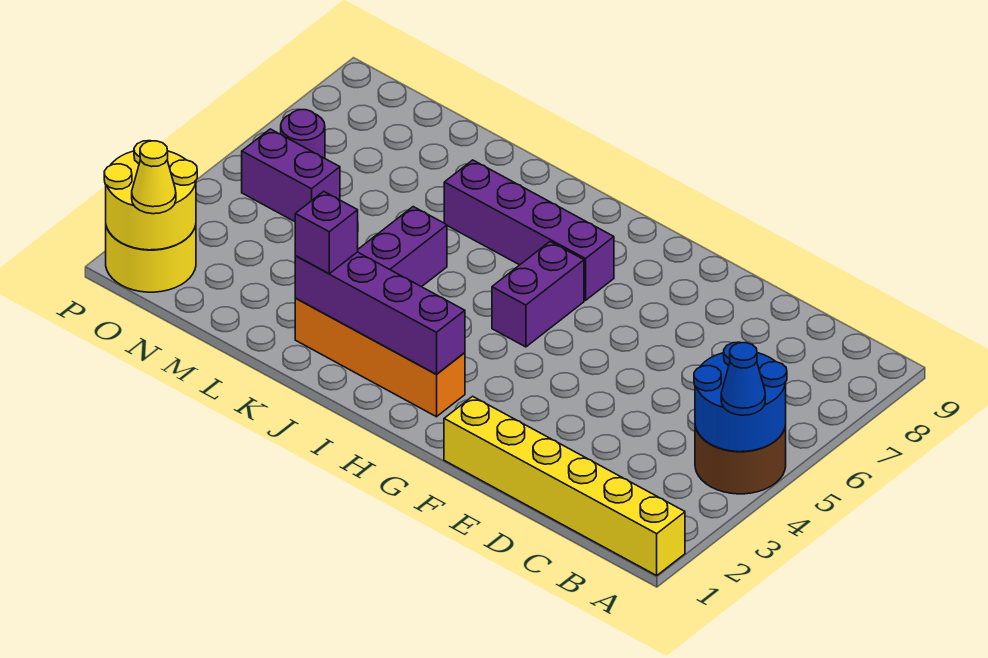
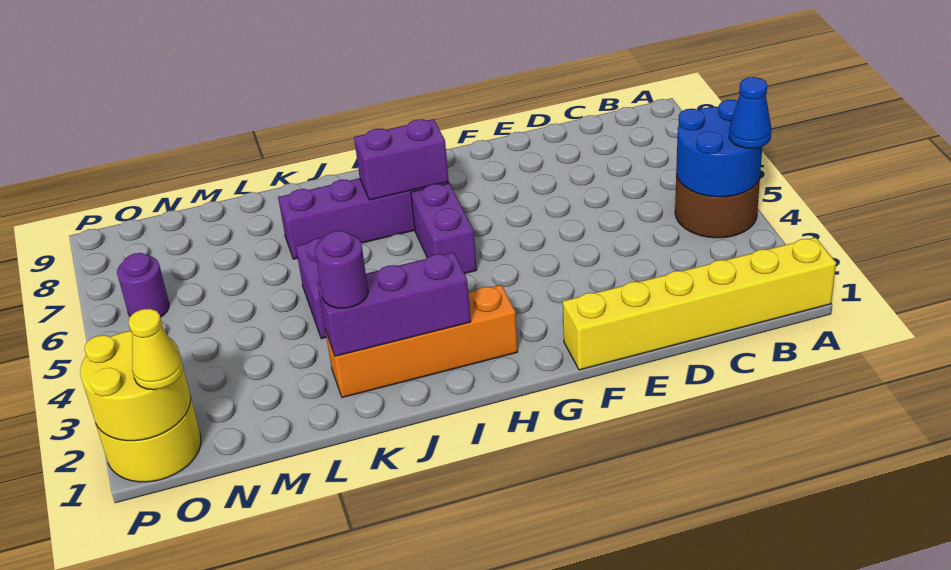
purple brick H2:K2 level 2 -> purple brick I2:K2 level 2
purple brick K2 level 3 -> purple round brick K2 level 3
purple brick N5:O5 level 1 -> purple brick H7:I7 level 2

